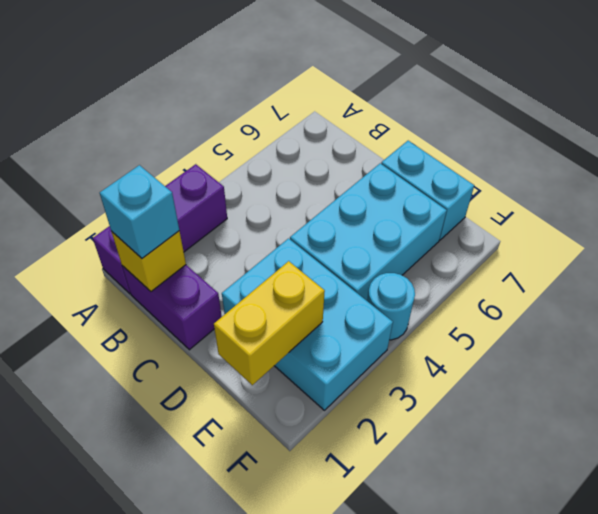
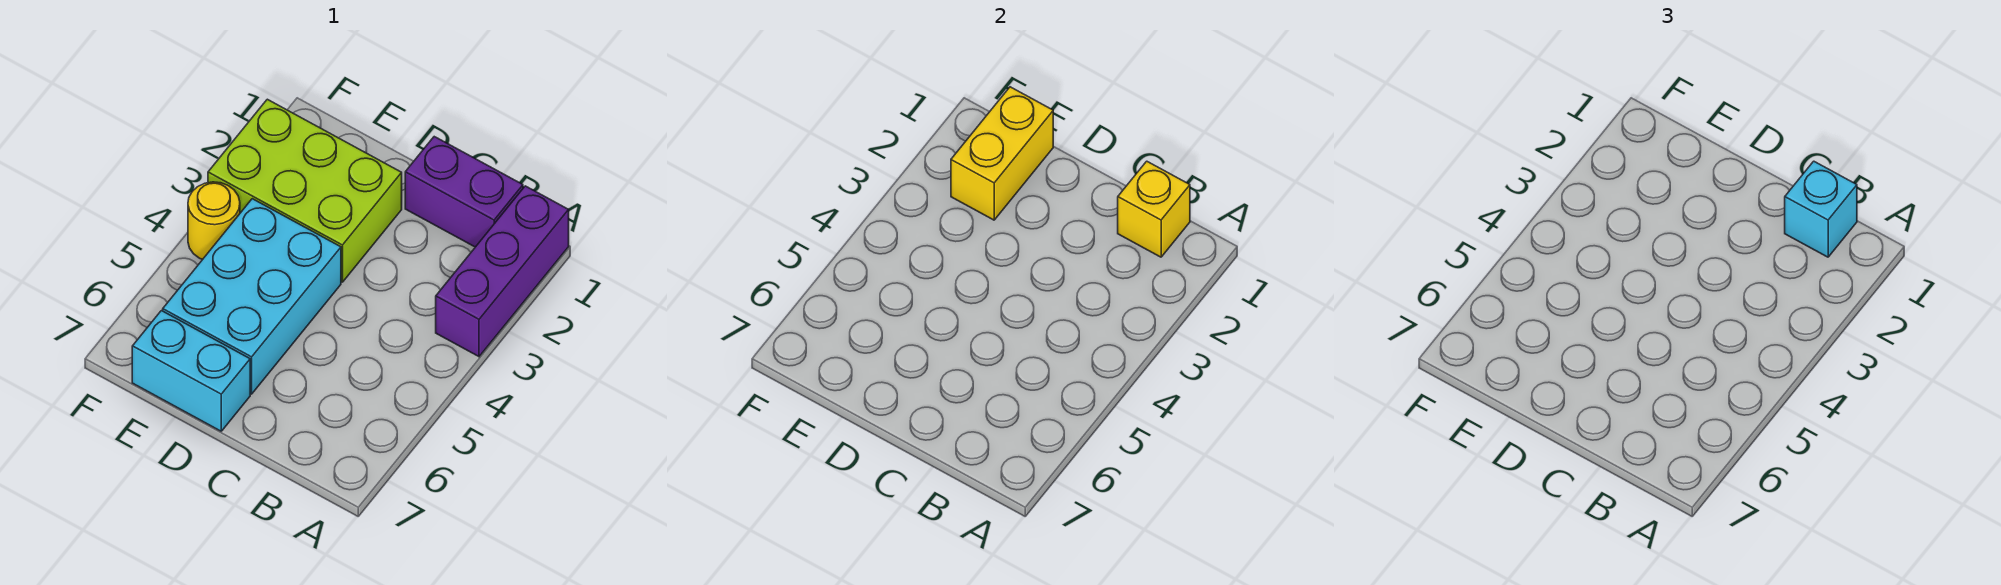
cyan brick D2:F3 level 1 -> lime brick D2:F3 level 1
cyan round brick F4 level 1 -> yellow round brick F4 level 1

